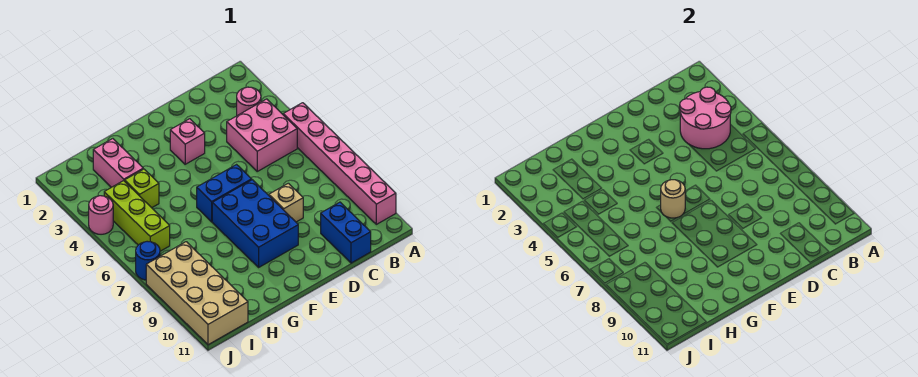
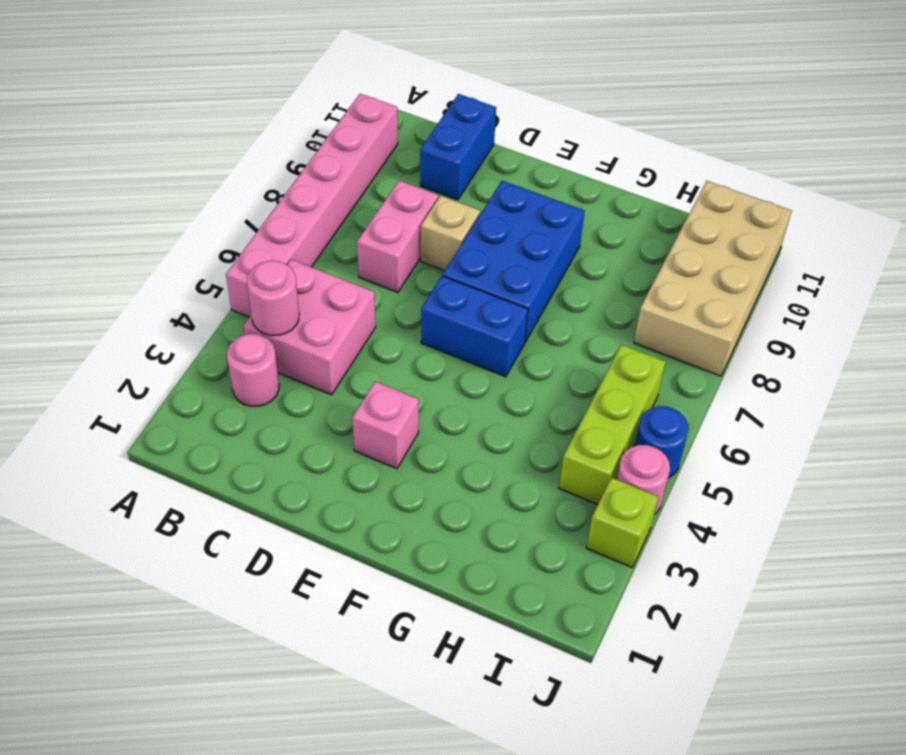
pink round brick B3:C4 level 2 -> pink round brick B4 level 2
tan round brick F6 level 2 -> none
pink brick H2:H3 level 1 -> pink brick C7:C8 level 1
lime brick H4 level 1 -> lime brick J3 level 1
blue round brick J7 level 1 -> blue round brick J5 level 1

